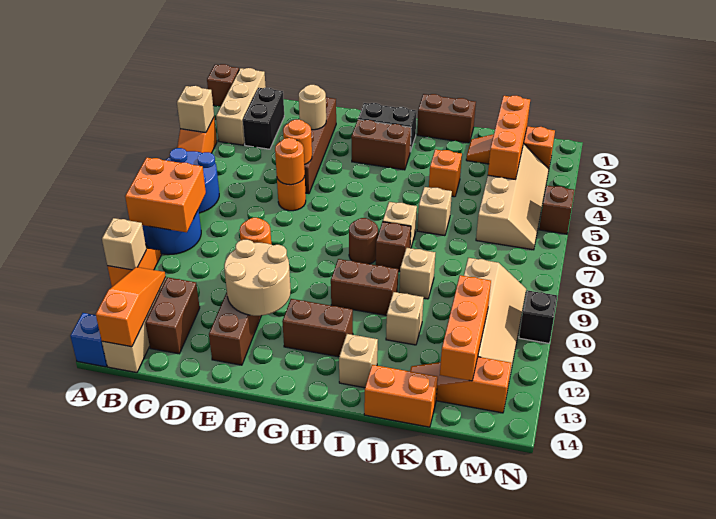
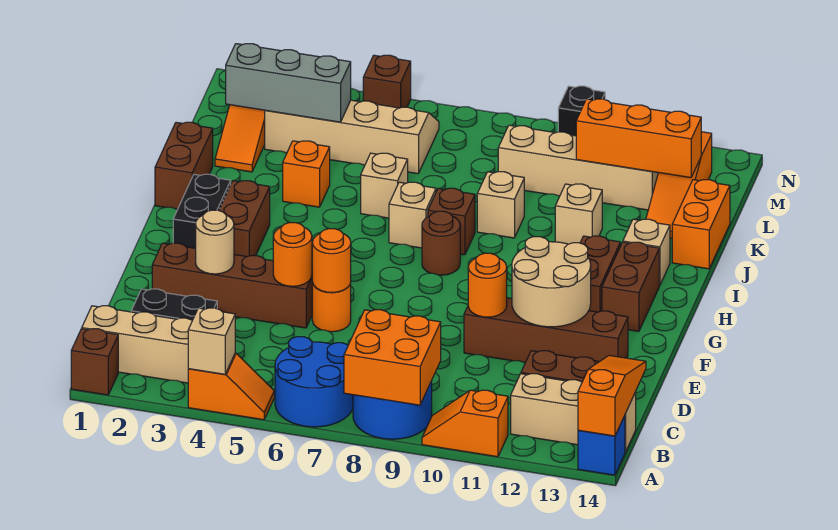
tan brick A11 level 2 -> none
orange slope B12:B14 level 2 top 14 -> orange slope A14:C14 level 2 top A
brown brick H10:I10 level 1 -> brown brick G13:H13 level 1
orange brick L2:L4 level 2 -> grey brick L2:L4 level 2

